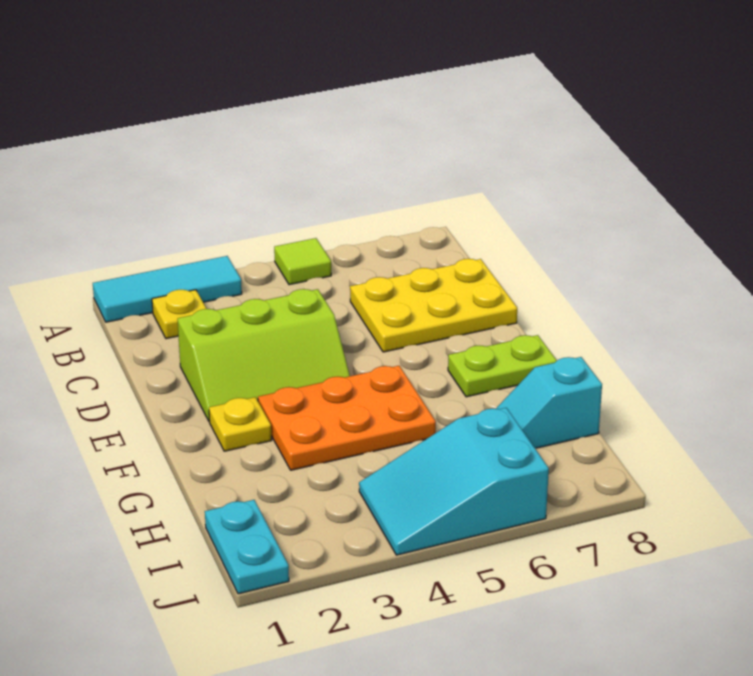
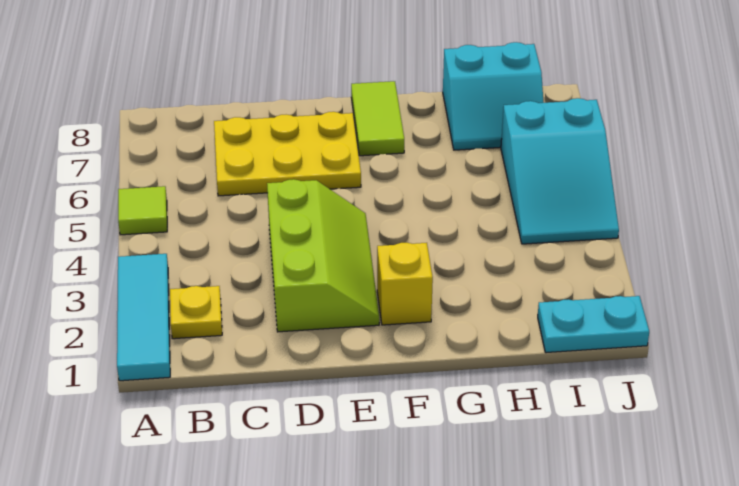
yellow plate C6:D8 level 1 -> yellow plate C6:E7 level 1
yellow plate F2 level 1 -> yellow brick F2 level 1
orange plate F3:G5 level 1 -> none
lime plate F7:F8 level 1 -> lime tile F7:F8 level 1
cyan slope H7:H8 level 1 top 8 -> cyan slope H7:I8 level 1 top 8

